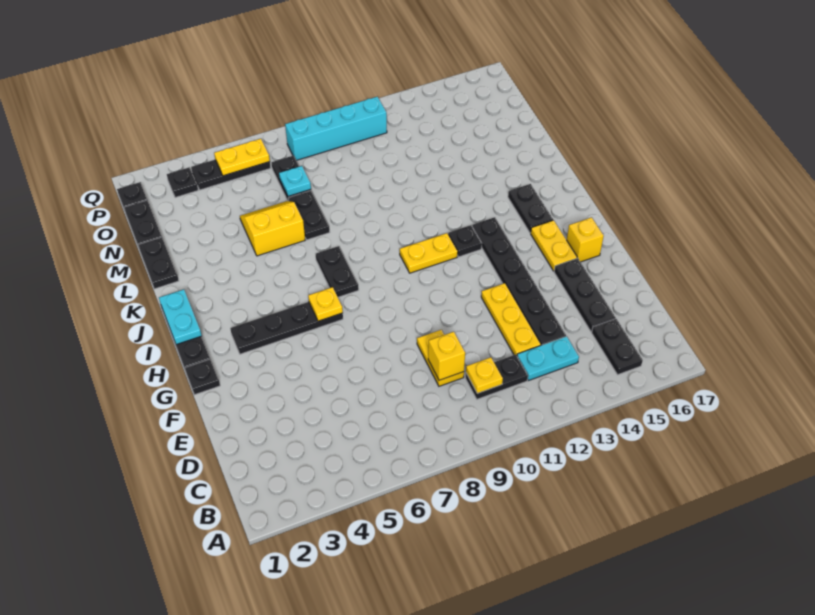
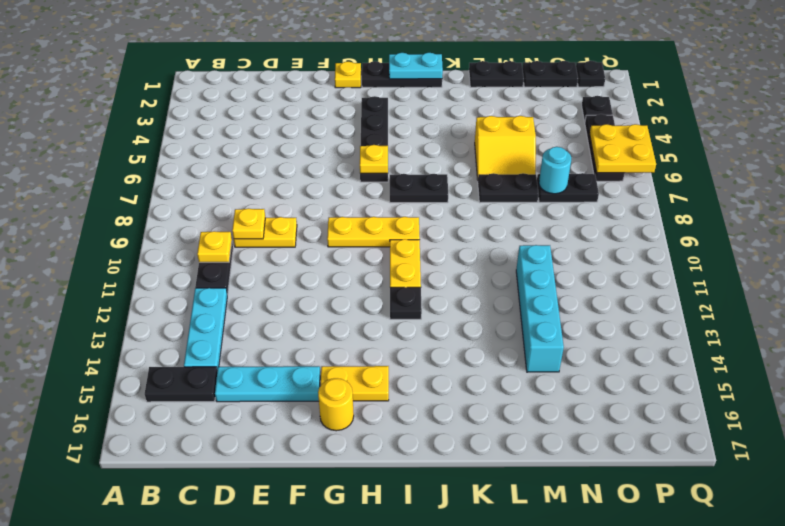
cyan plate C12:C13 level 1 -> cyan plate C12:C14 level 1
yellow brick D9 level 2 -> yellow plate D9 level 2
yellow plate D12:F12 level 1 -> yellow plate G9:I9 level 1
black plate D13:I13 level 1 -> none
black plate D15:F15 level 1 -> cyan plate D15:F15 level 1
black plate G1 level 1 -> yellow plate G1 level 1
yellow brick G16 level 1 -> yellow round brick G16 level 1
black plate I15:J15 level 1 -> none
yellow slope L5:M6 level 1 top L -> yellow slope L5:M6 level 1 top 5
cyan plate N7 level 2 -> cyan round brick N7 level 2
yellow plate P5:P6 level 2 -> yellow plate P5:Q6 level 2
cyan brick P8:P11 level 1 -> cyan brick M11:M14 level 1

